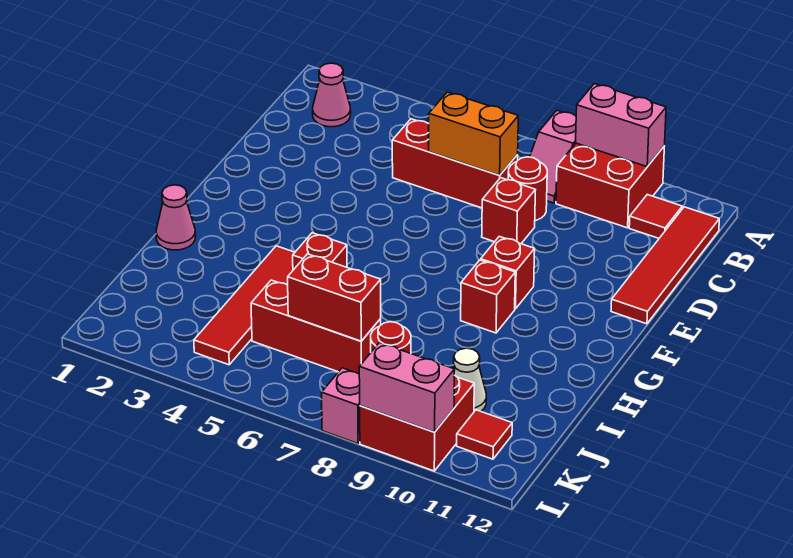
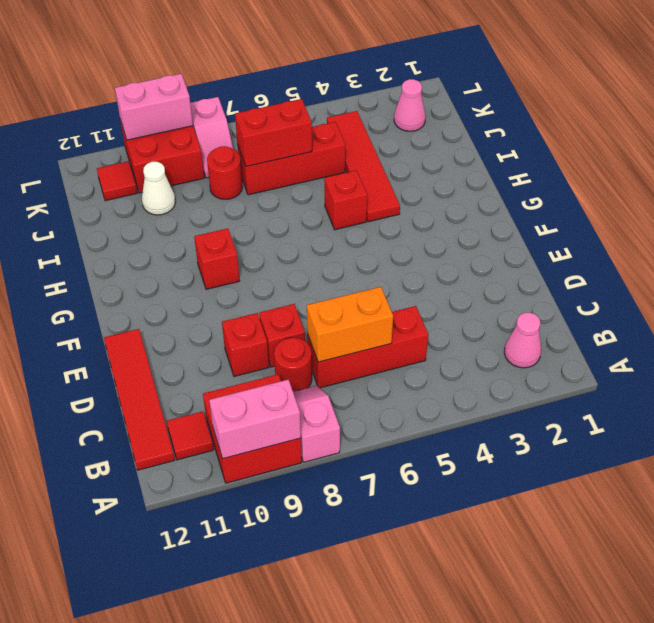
red brick F9 level 1 -> red brick D9 level 1
pink cone H1 level 1 -> pink cone K2 level 1

